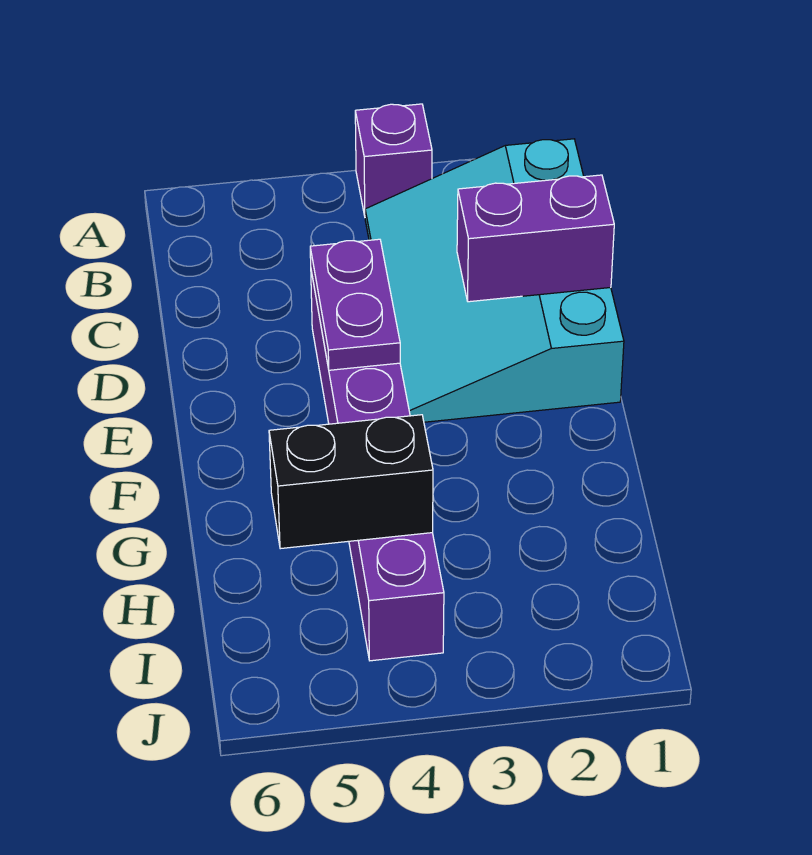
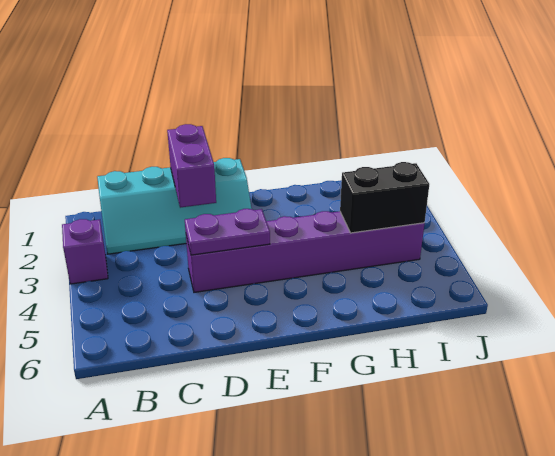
cyan slope B1:E3 level 1 top 1 -> cyan slope B1:E2 level 1 top 1
black brick H4:H5 level 2 -> black brick H4:I4 level 2

